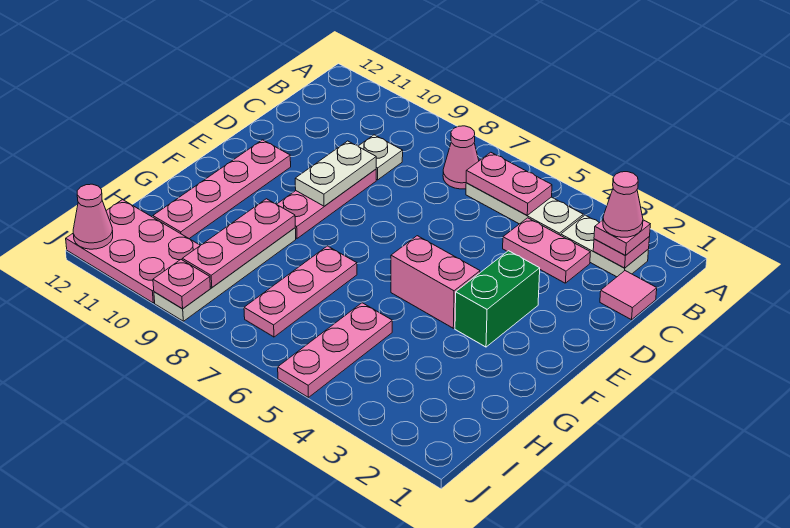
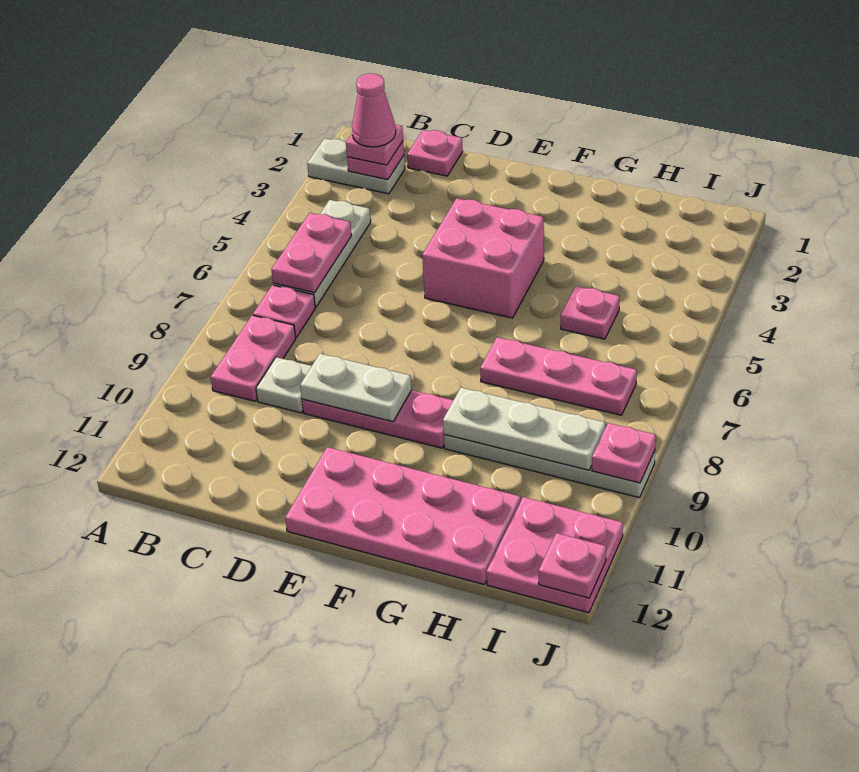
white plate B2:B3 level 1 -> white plate A2:B2 level 1
pink cone B7 level 1 -> pink plate B7 level 1
pink tile C1 level 1 -> pink plate C1 level 1
pink plate C3:C4 level 1 -> pink plate B8:B9 level 1
green brick E3:F3 level 1 -> none
pink plate E11:H11 level 1 -> pink plate E11:H12 level 1
pink brick F4:F5 level 1 -> pink brick E4:F5 level 1
pink plate G9:I9 level 2 -> white plate G9:I9 level 2
pink plate H5:J5 level 1 -> pink plate H5 level 1
pink plate I10:J12 level 1 -> pink plate I11:J12 level 1
pink cone J12 level 2 -> pink plate J12 level 2

